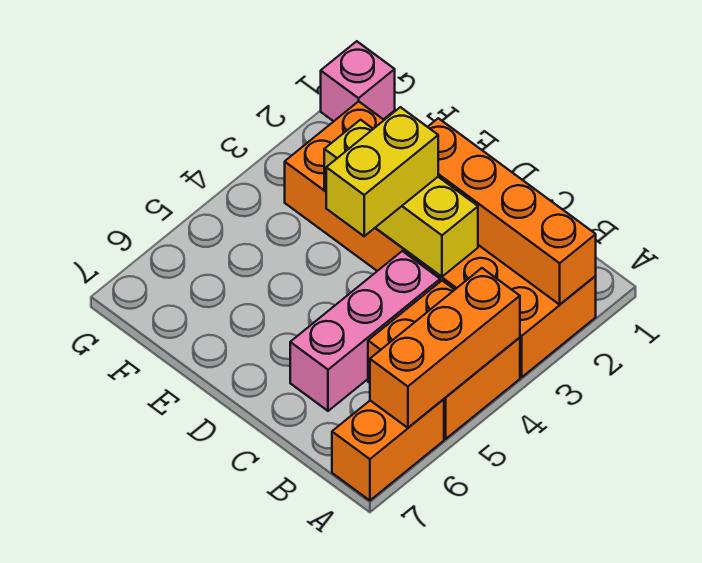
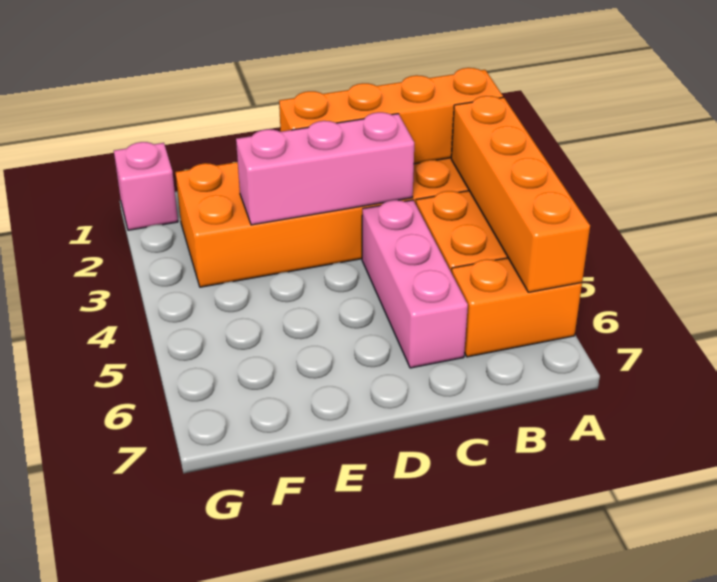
orange brick A4:A6 level 2 -> orange brick A3:A6 level 2
orange brick A6:A7 level 1 -> orange brick A6:B6 level 1
yellow brick C3:E3 level 2 -> pink brick C3:E3 level 2
yellow brick D3:D4 level 3 -> none

